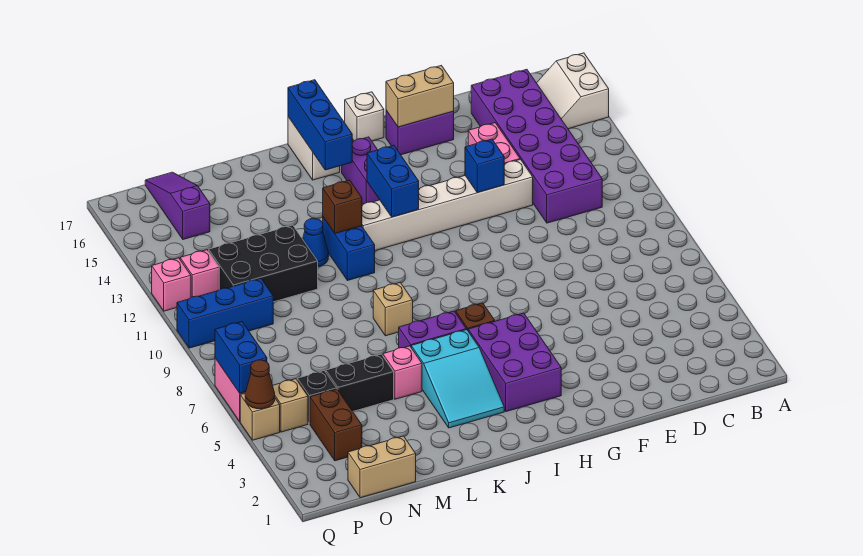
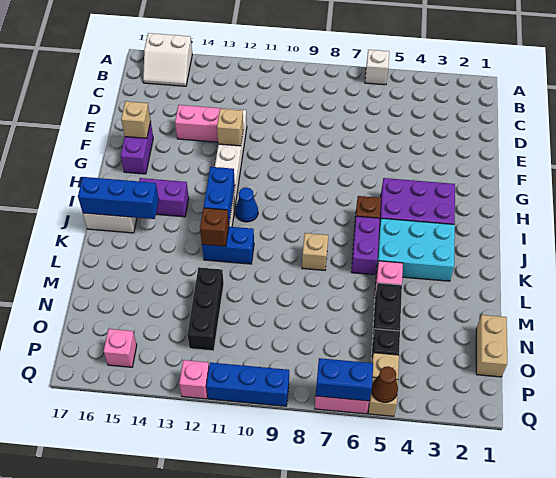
purple brick C11:D16 level 1 -> none
blue brick F12 level 2 -> tan brick F12 level 2
tan brick F16:G16 level 2 -> tan brick F16 level 2
white brick H17 level 1 -> white brick A6 level 1
blue brick I12:I13 level 2 -> blue brick I12:J12 level 2
cyan slope J3:K5 level 1 top 5 -> cyan brick J3:K5 level 1
blue cone L12 level 1 -> blue cone I11 level 1
black brick M11:O12 level 1 -> black brick M12:O12 level 1
brown brick O3:O4 level 1 -> none
blue brick O10:Q10 level 1 -> blue brick Q9:Q11 level 1
purple slope O15:O17 level 1 top 15 -> none
pink brick P12 level 1 -> pink brick P15 level 1

